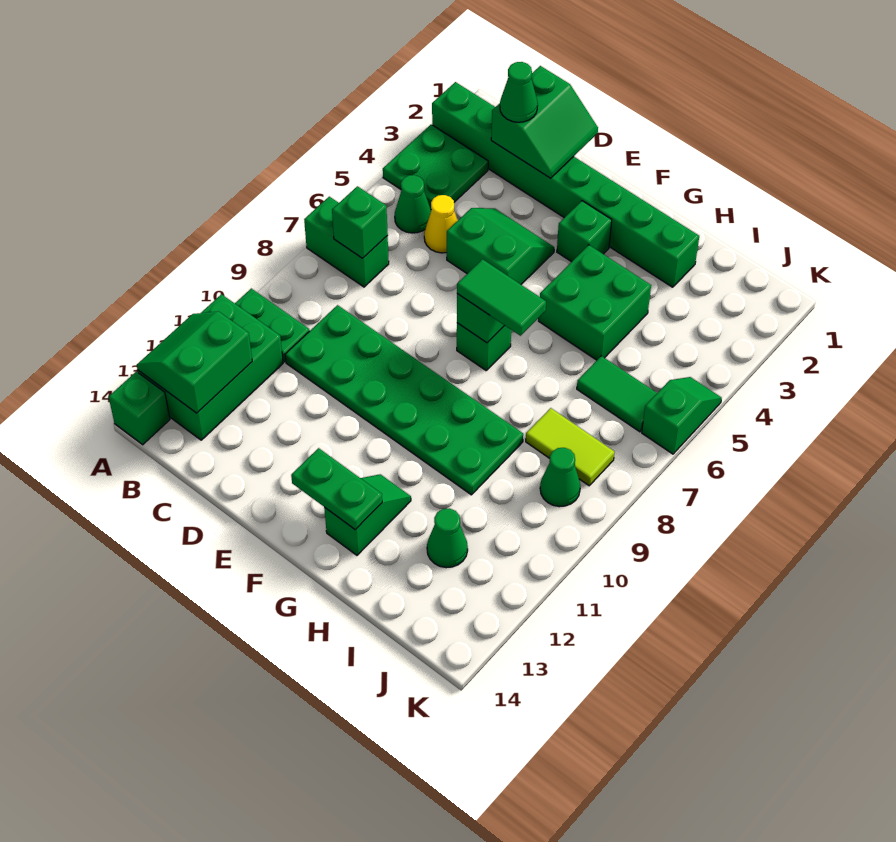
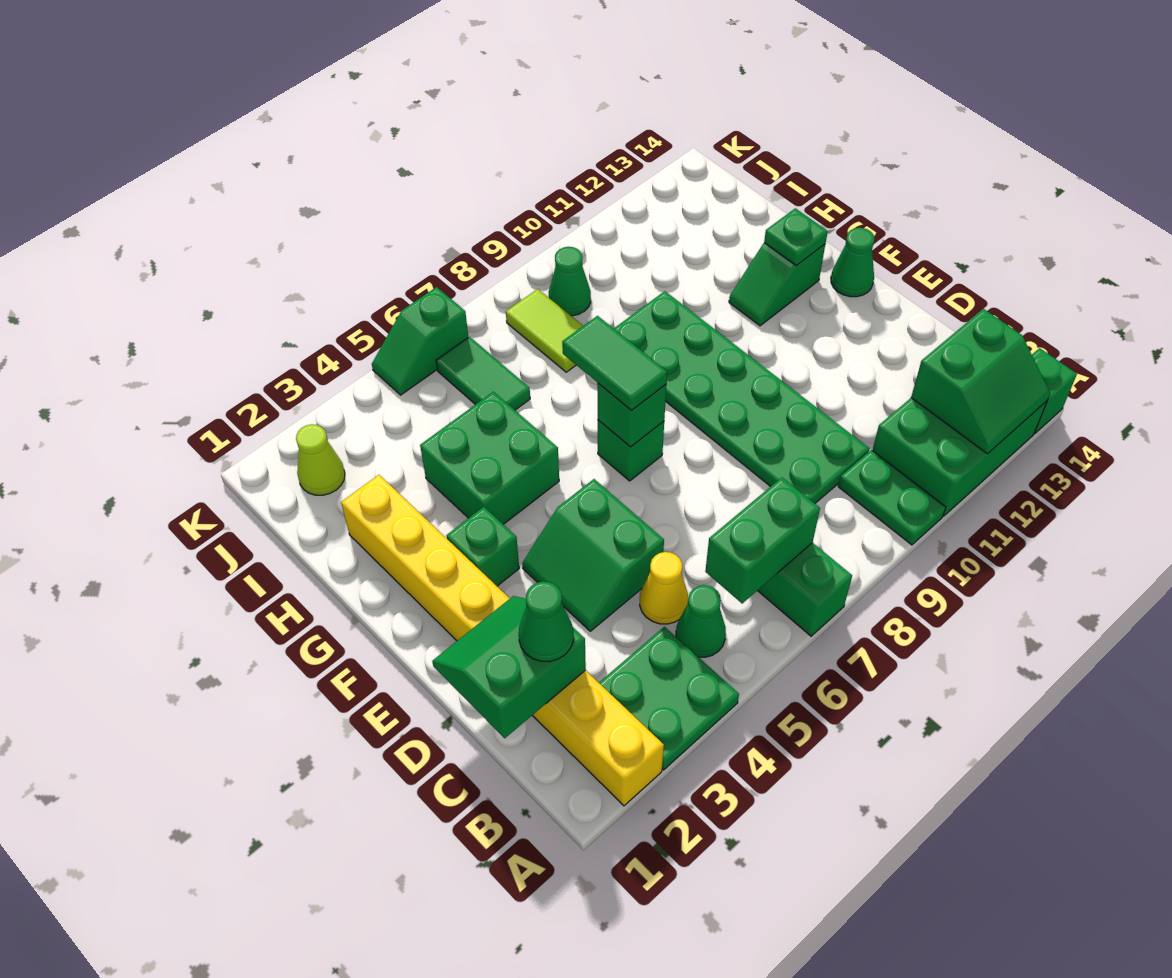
green brick A2:H2 level 1 -> yellow brick A2:H2 level 1
green brick B7 level 2 -> green brick B6:B7 level 2
green plate F13:G13 level 2 -> green plate G13 level 2
green cone I12 level 1 -> green cone F14 level 1
none -> lime cone J2 level 1

